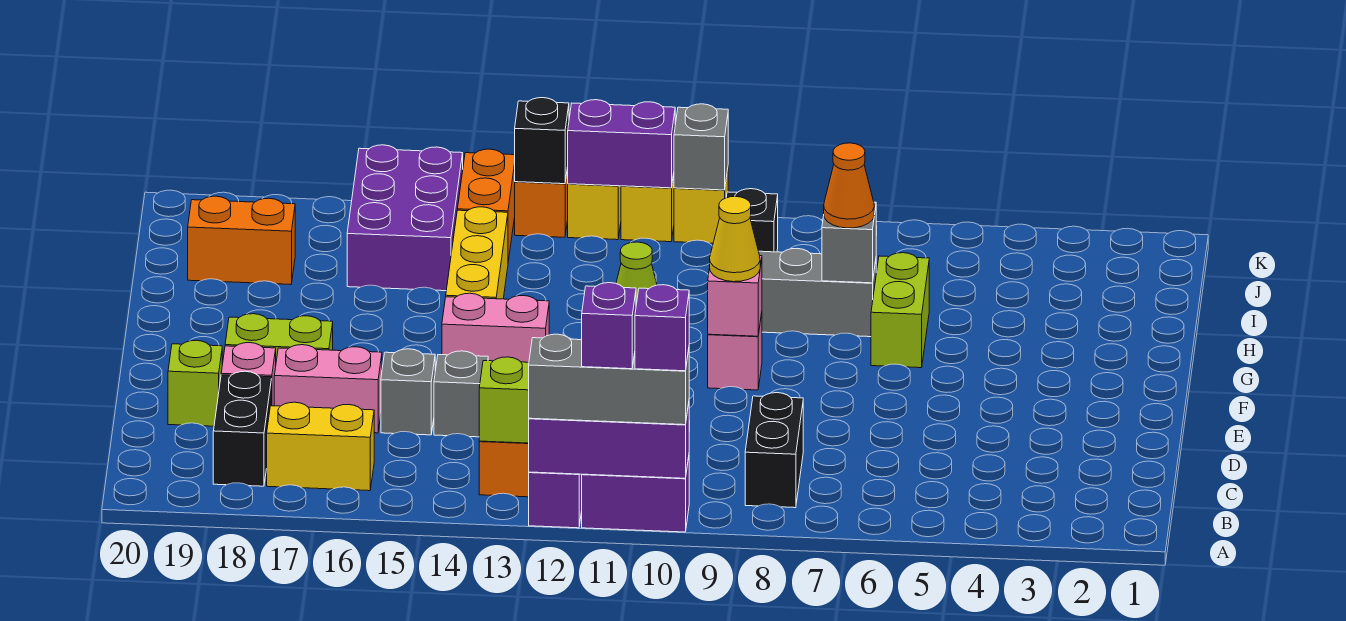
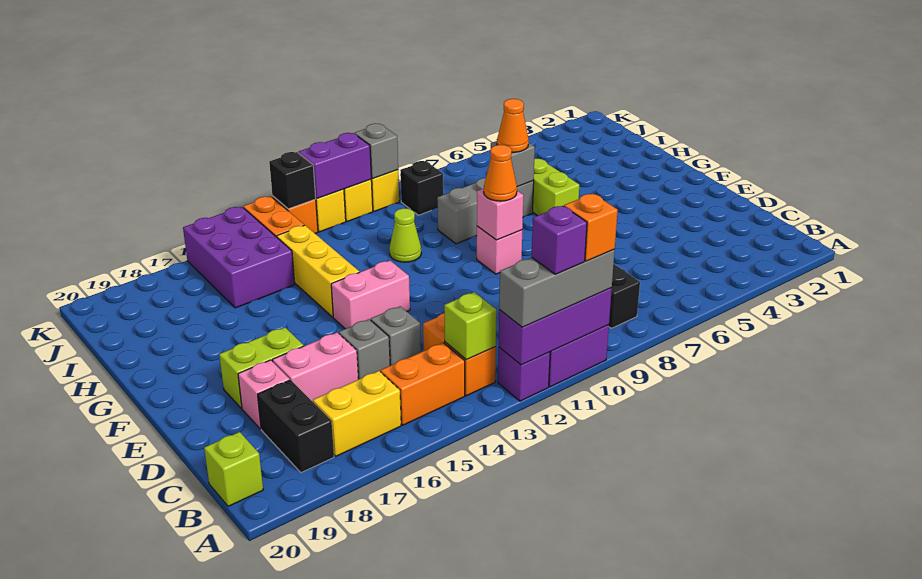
purple brick A10 level 4 -> orange brick A10 level 4
lime brick D19 level 1 -> lime brick B20 level 1
yellow cone F9 level 3 -> orange cone F9 level 3
orange brick I18:I19 level 1 -> orange brick B14:B15 level 1

